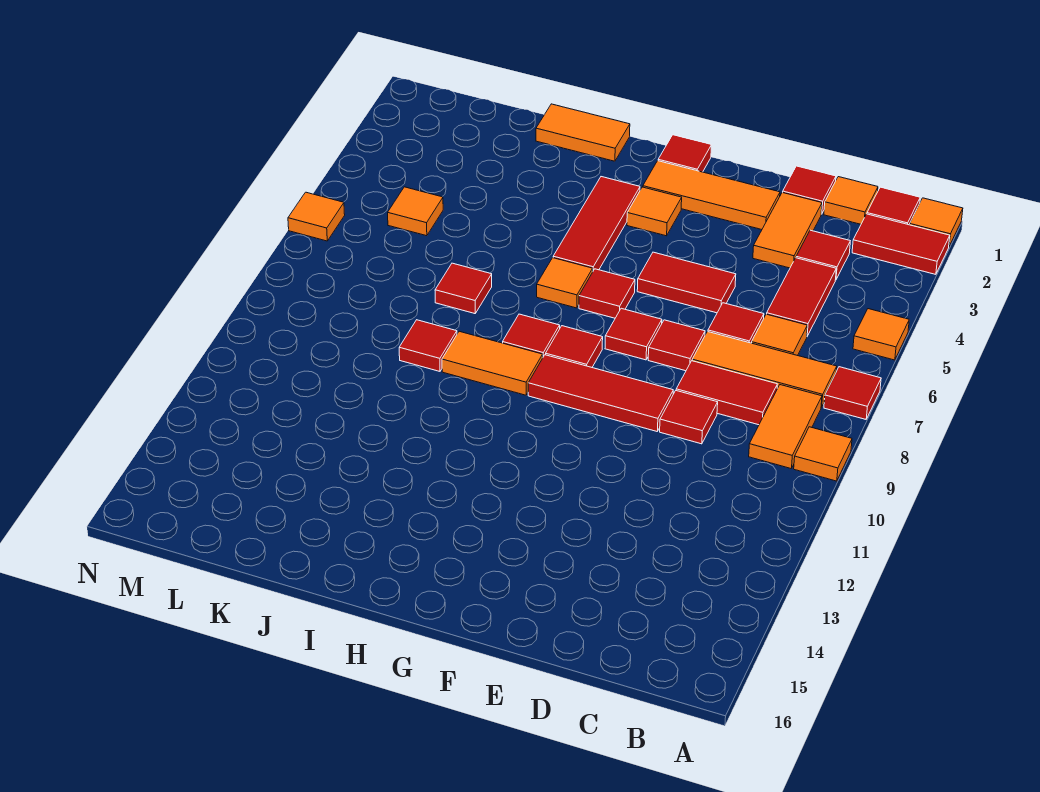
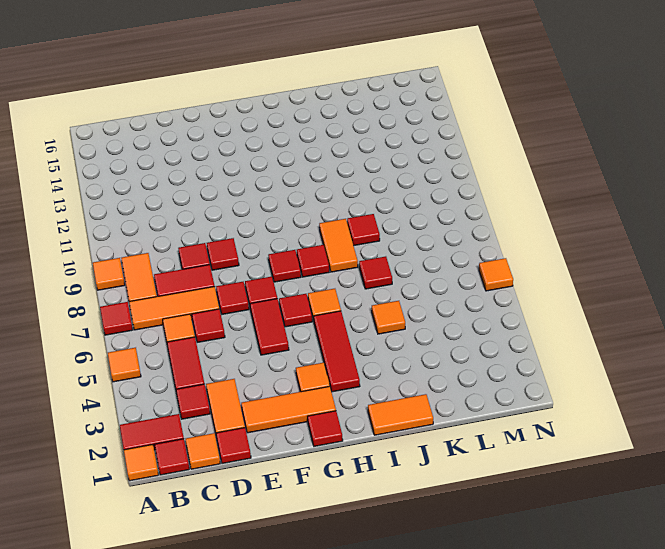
red tile E5:F5 level 1 -> red tile F5:F6 level 1
red tile E9:G9 level 1 -> red tile E9 level 1
orange tile H9:I9 level 1 -> orange tile I8:I9 level 1
orange tile L5 level 1 -> orange tile J5 level 1

